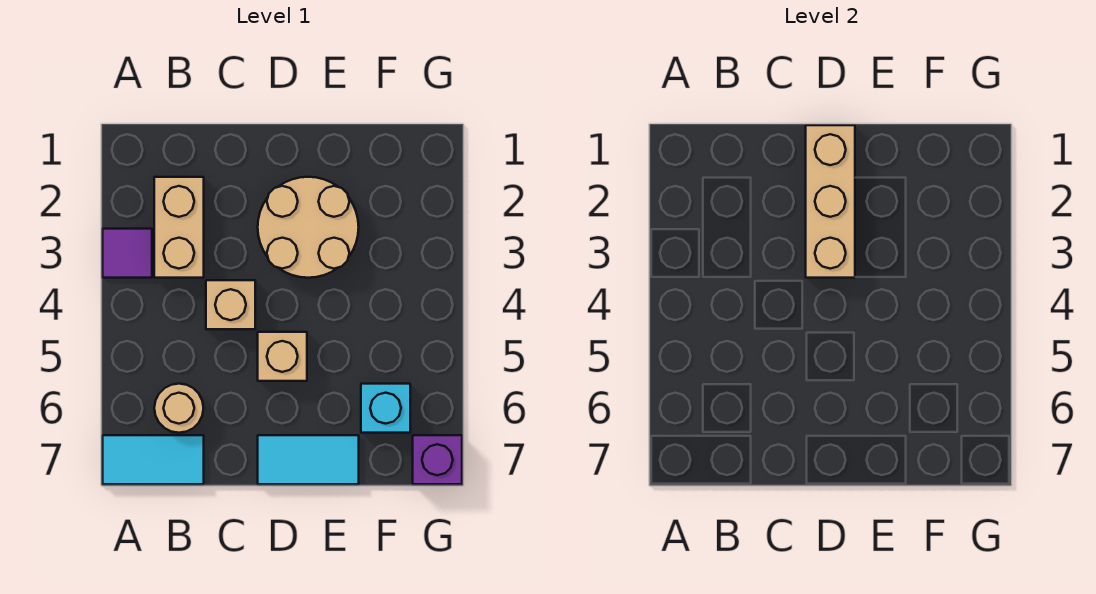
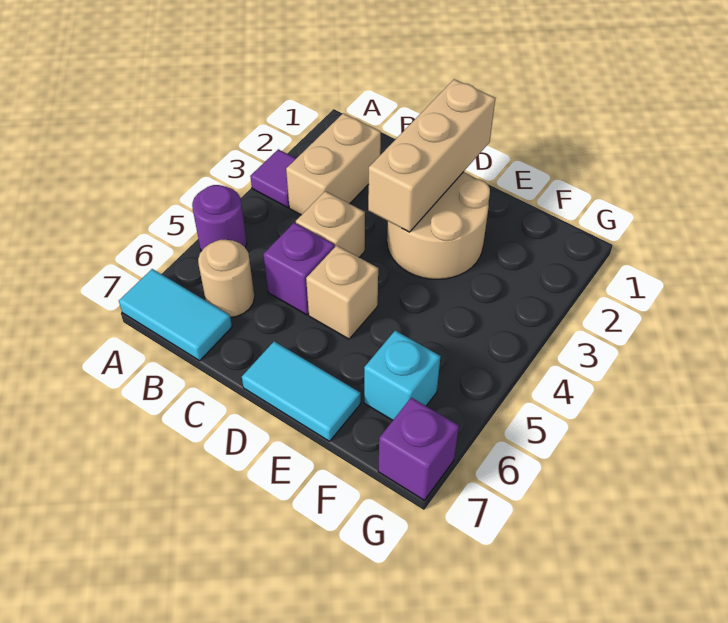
none -> purple round brick A5 level 1
none -> purple brick C5 level 1

